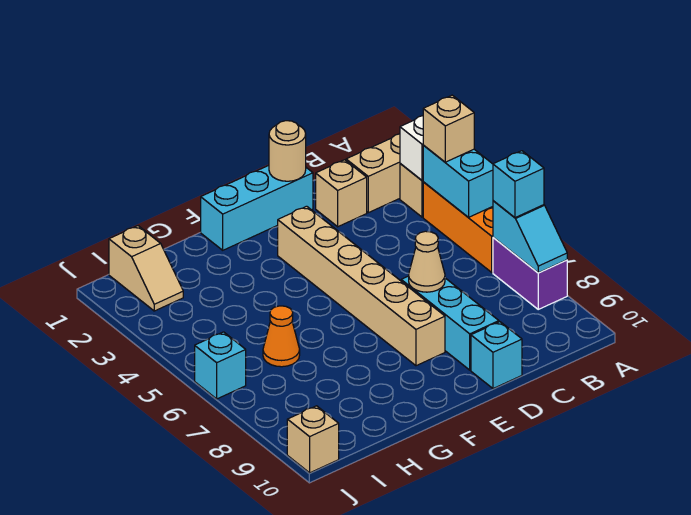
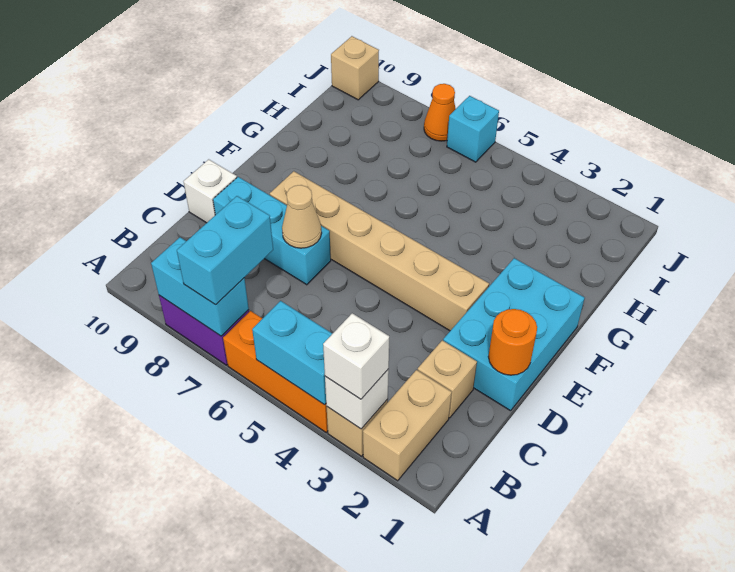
none -> white brick A3 level 3
tan brick A4 level 3 -> none
cyan slope A7:A8 level 2 top 7 -> cyan brick A7:A8 level 2
cyan brick A7 level 3 -> cyan brick A7:B7 level 3
cyan brick D1:F1 level 1 -> cyan brick D1:F2 level 1
tan round brick D1 level 2 -> orange round brick D1 level 2
cyan brick D10 level 1 -> white brick D10 level 1
orange cone H6 level 1 -> orange cone J7 level 1
tan slope I1:I2 level 1 top 1 -> none

